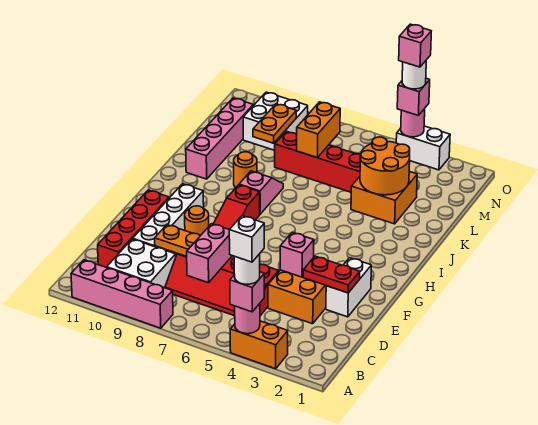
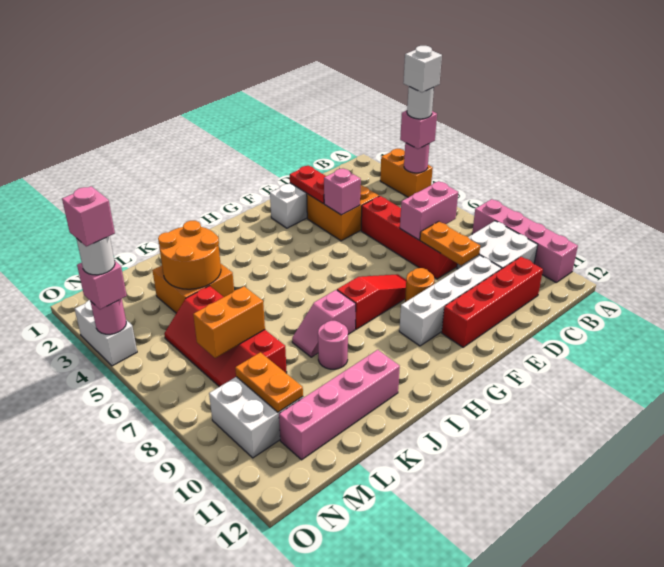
orange round brick J9 level 1 -> pink round brick J9 level 1
orange plate L9:M9 level 2 -> orange plate M9:M10 level 2

